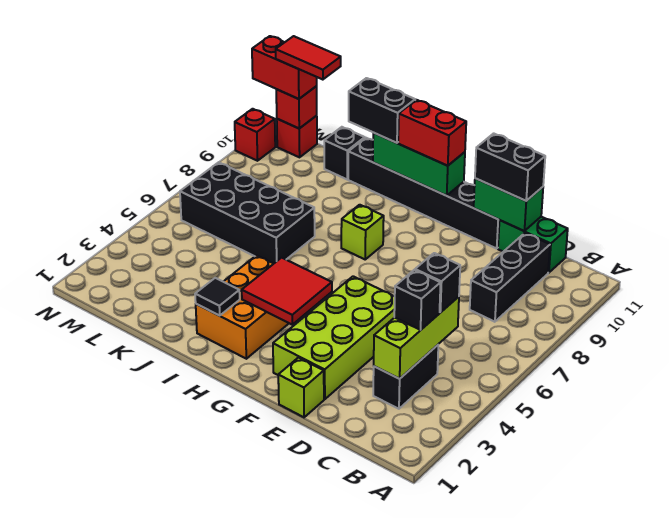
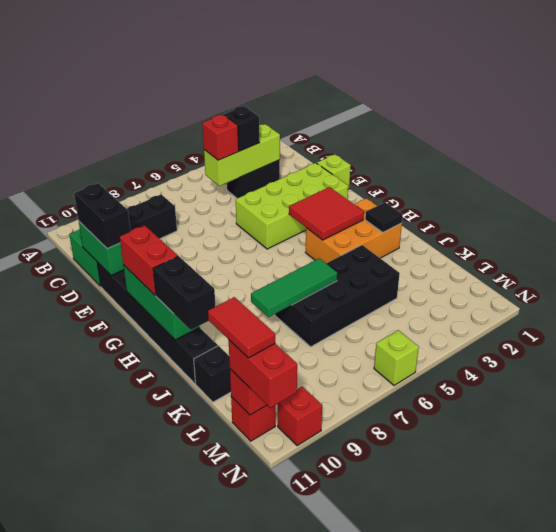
black brick C5 level 3 -> red brick C5 level 3
lime brick H8 level 1 -> lime brick N6 level 1
black brick J6:M7 level 1 -> black brick J4:K7 level 1
none -> green tile J6:J8 level 2

